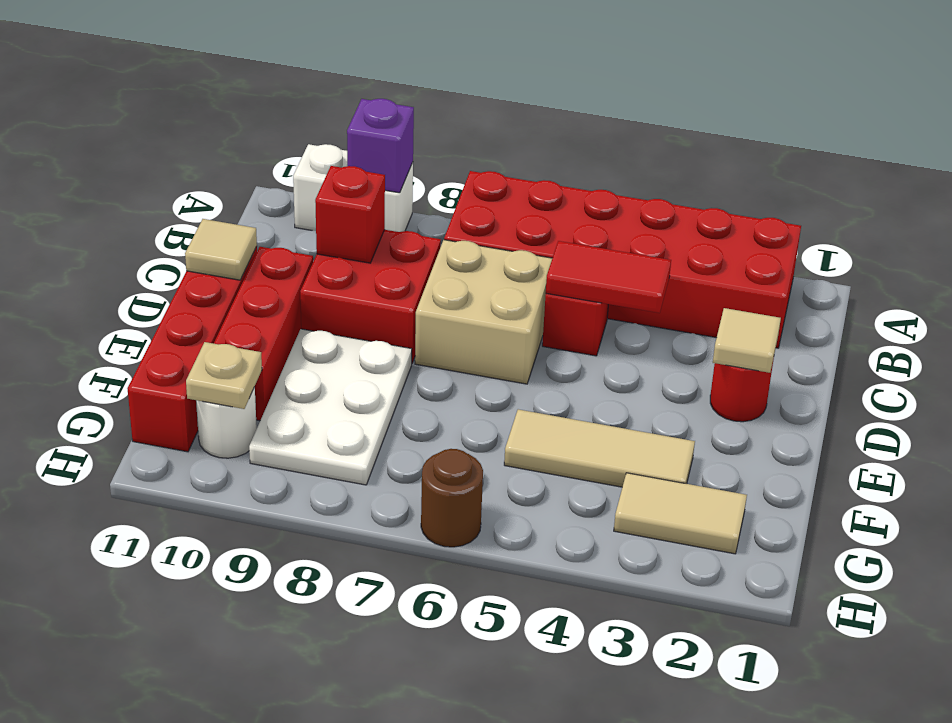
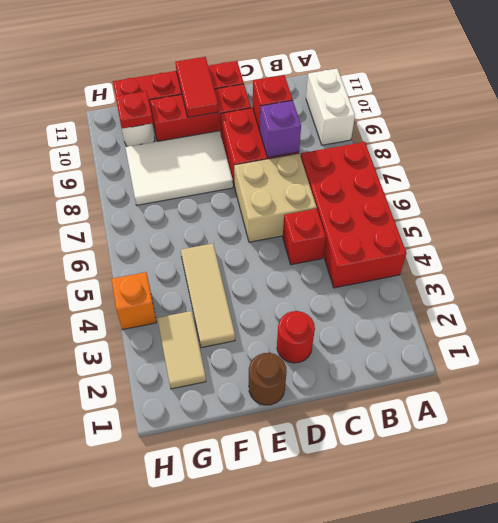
red brick A2:B7 level 1 -> red brick A4:B7 level 1
purple brick A9 level 2 -> purple brick C8 level 2
red tile C4:C5 level 2 -> red tile E10:E11 level 2
tan tile D2 level 2 -> none
tan tile D11 level 2 -> none
white plate E8:G9 level 1 -> white tile E8:G9 level 1
tan plate G10 level 2 -> red plate G10 level 2
none -> orange brick H4 level 1
brown round brick H6 level 1 -> brown round brick E1 level 1

